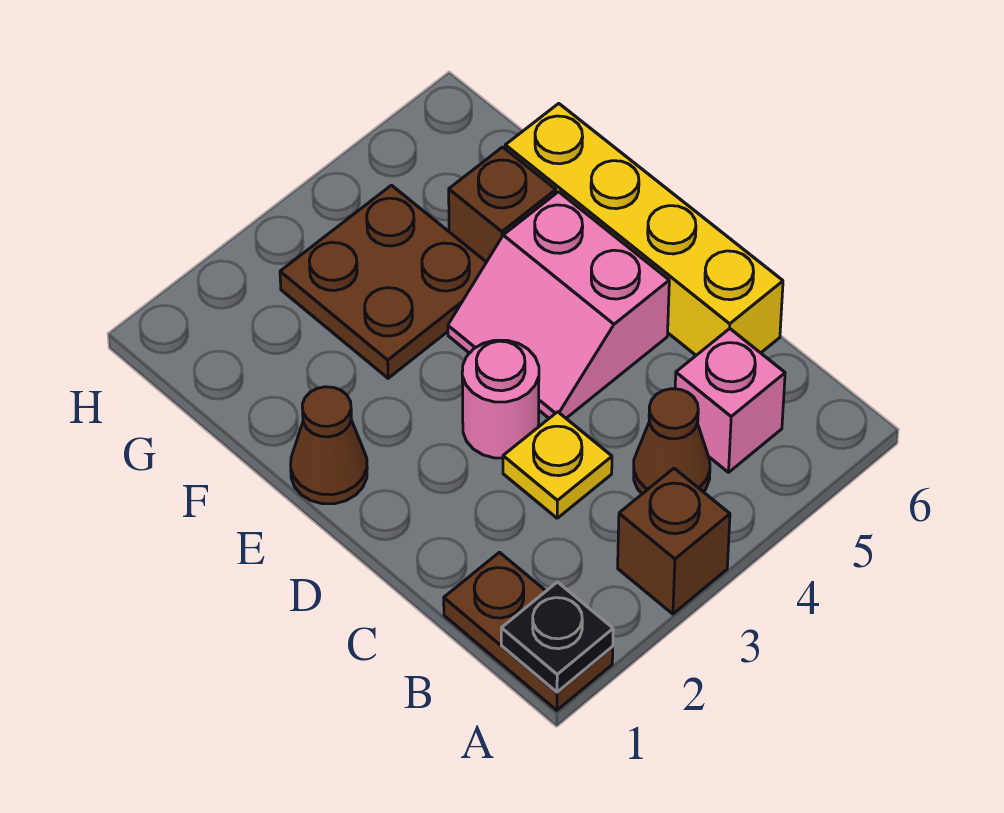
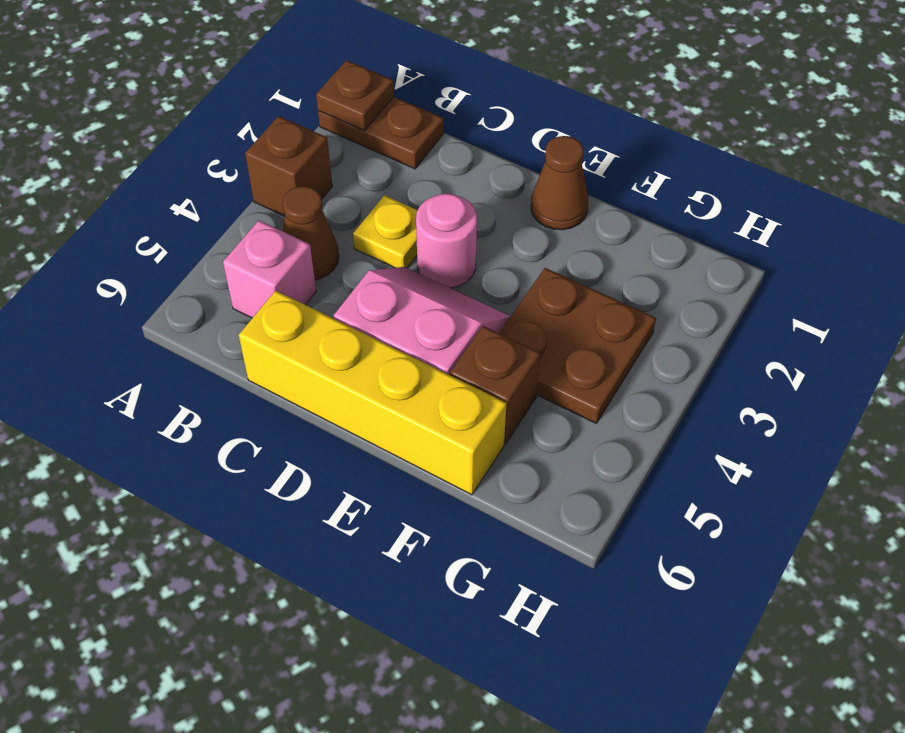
black plate A1 level 2 -> brown plate A1 level 2

